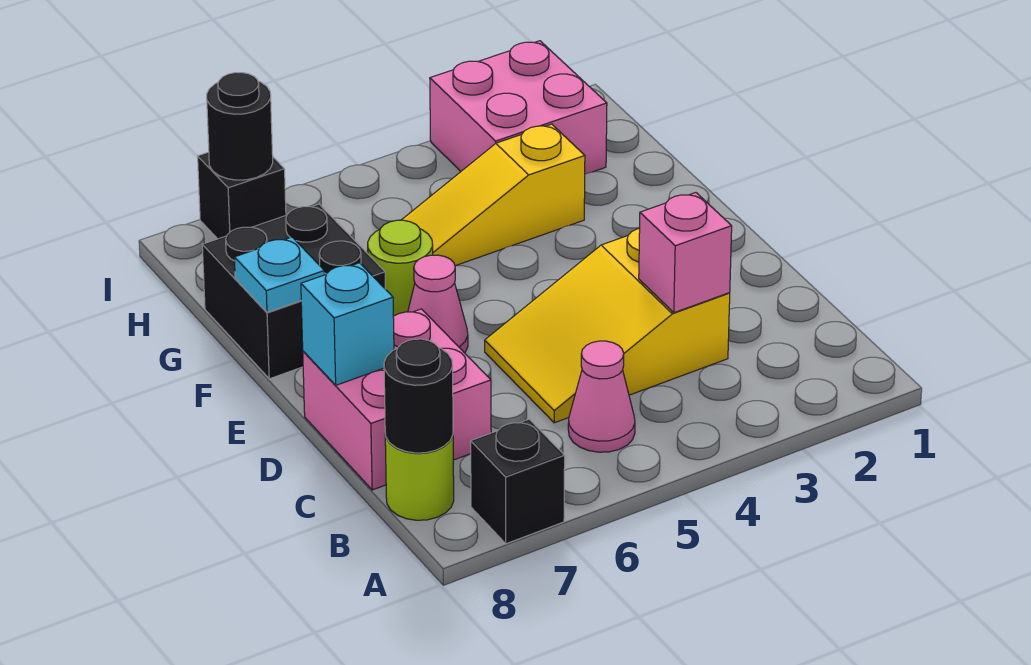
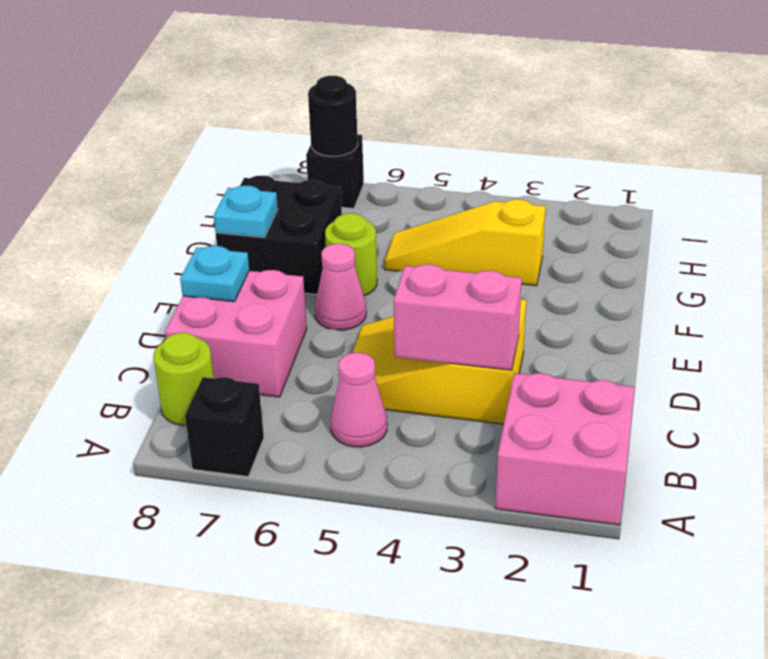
black round brick B8 level 2 -> none
pink brick C3 level 2 -> pink brick C3:C4 level 2
cyan brick D8 level 2 -> cyan plate D8 level 2
pink brick H2:I3 level 1 -> pink brick A1:B2 level 1

